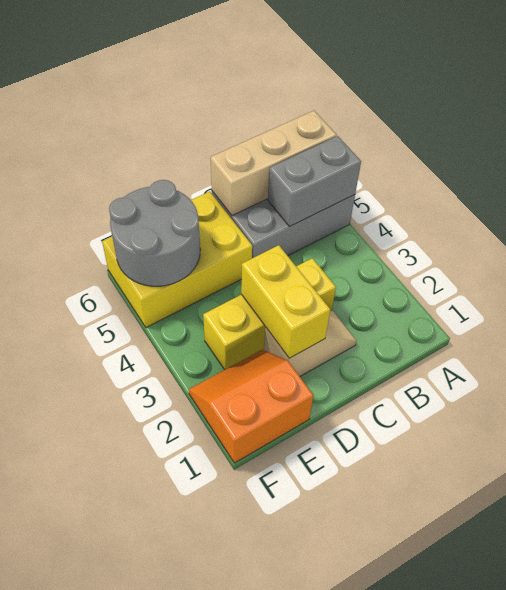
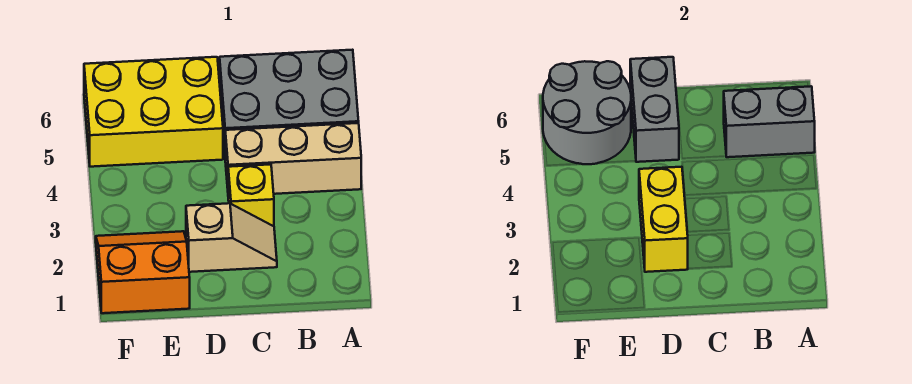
tan brick A6:C6 level 2 -> tan brick A4:C4 level 1
yellow brick C3:E3 level 1 -> yellow brick C3 level 1
none -> grey brick D5:D6 level 2

